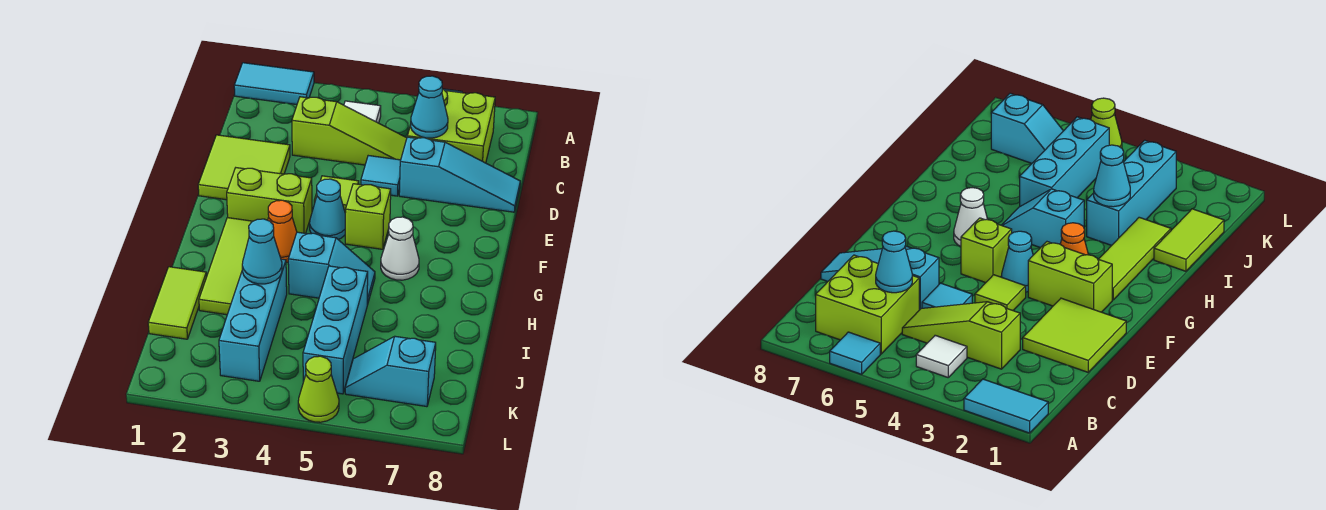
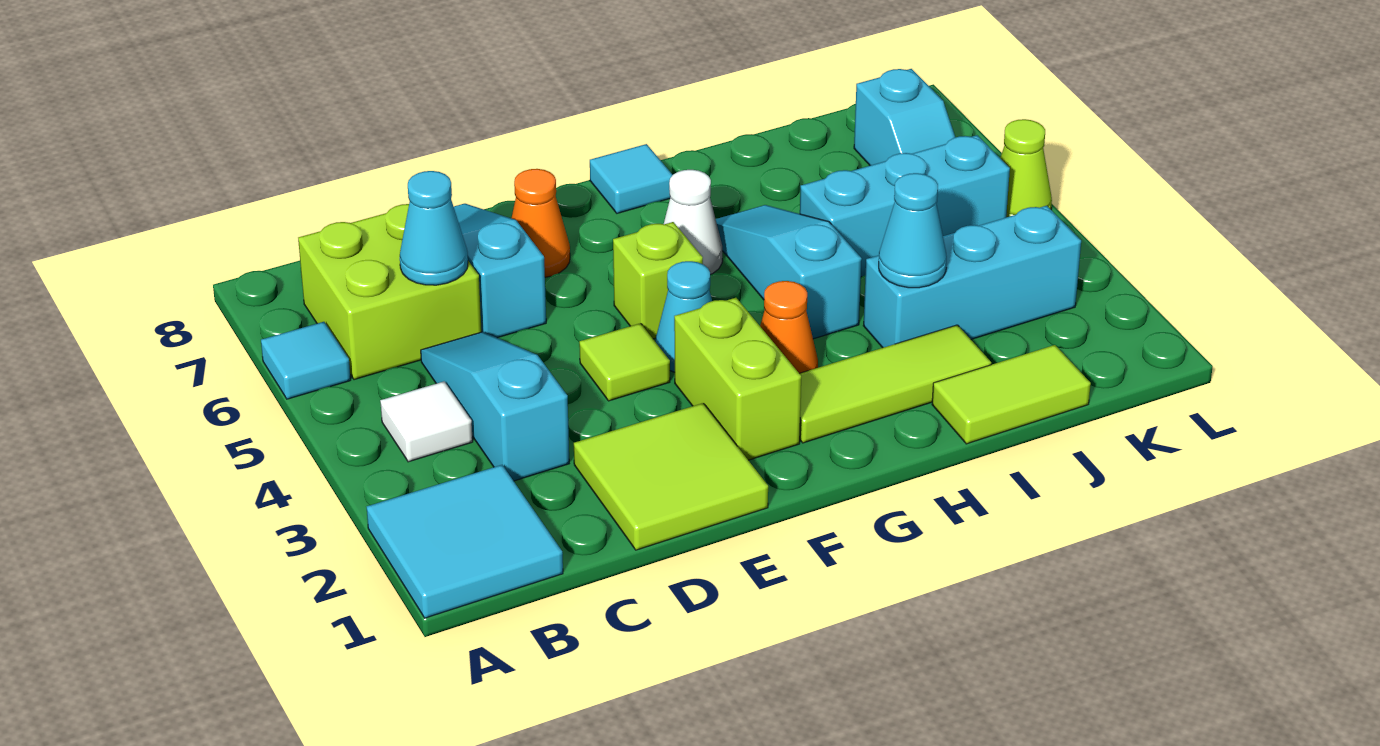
cyan tile A1:A2 level 1 -> cyan tile A1:B2 level 1
lime slope C3:C5 level 1 top 3 -> cyan slope C3:C5 level 1 top 3
cyan tile D5 level 1 -> cyan tile G8 level 1
none -> orange cone E7 level 1
cyan slope H4:H5 level 1 top 4 -> cyan slope H4:H6 level 1 top 4

